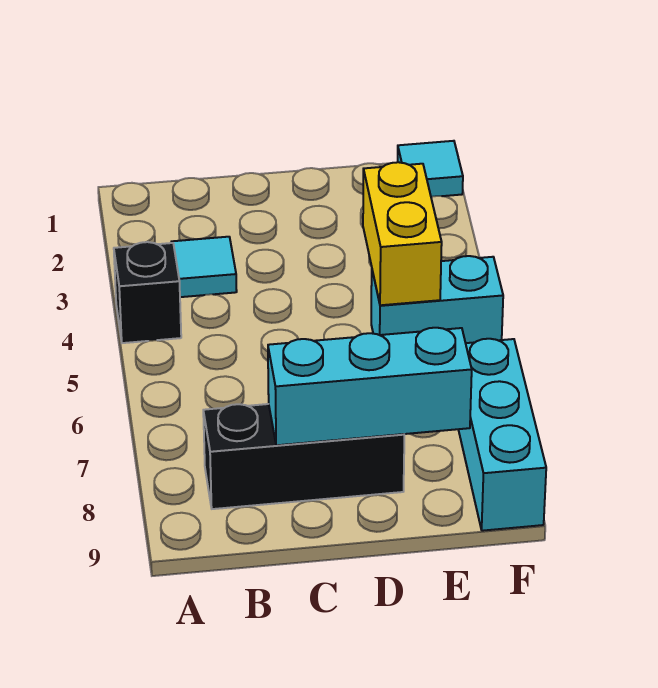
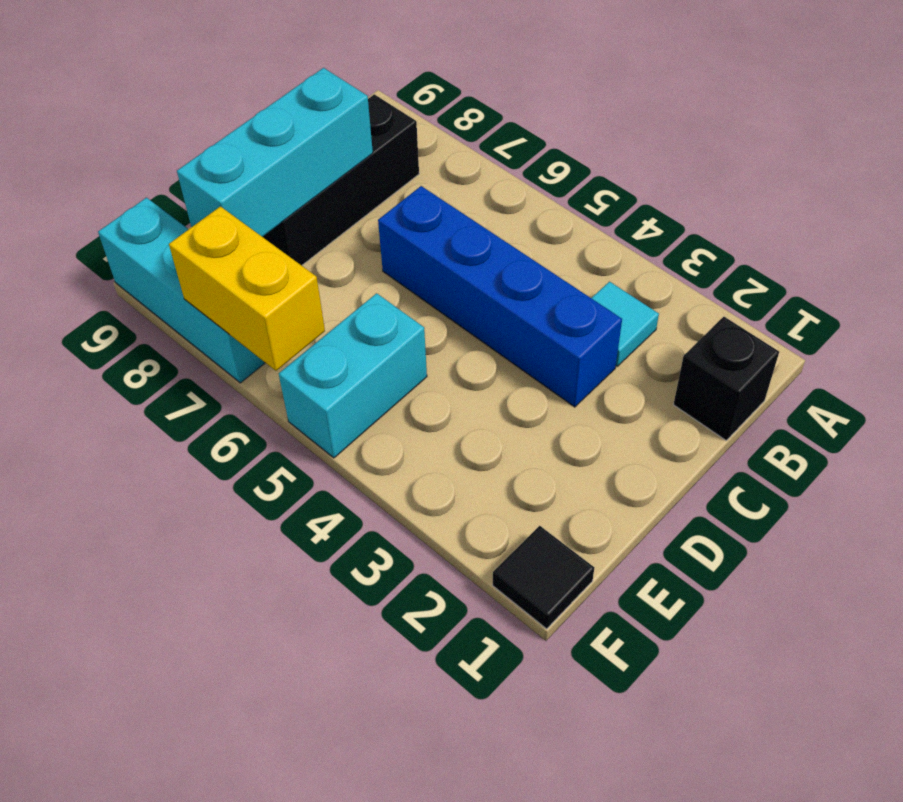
black brick A4 level 1 -> black brick B1 level 1
none -> blue brick C3:C6 level 1
yellow brick E4:E5 level 2 -> yellow brick F6:F7 level 2
cyan tile F1 level 1 -> black tile F1 level 1

